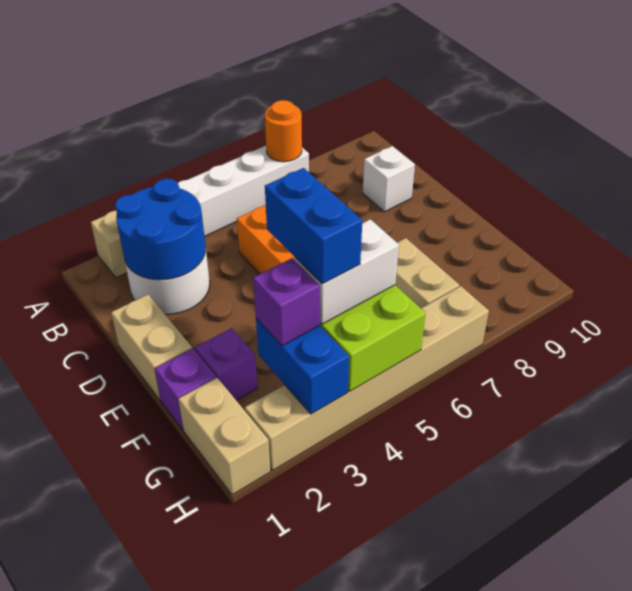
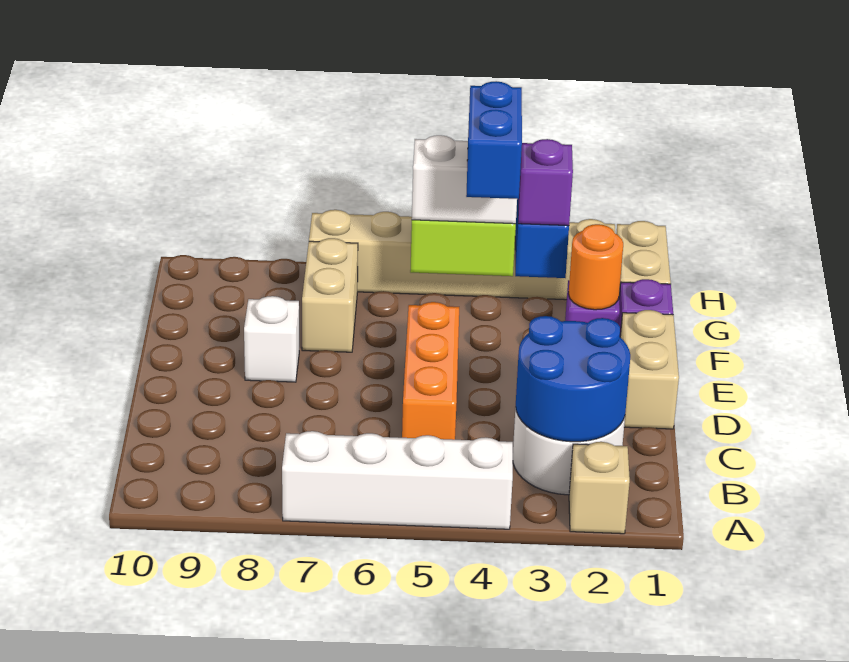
orange round brick A7 level 2 -> orange round brick F2 level 2
white brick C9 level 1 -> white brick E8 level 1

